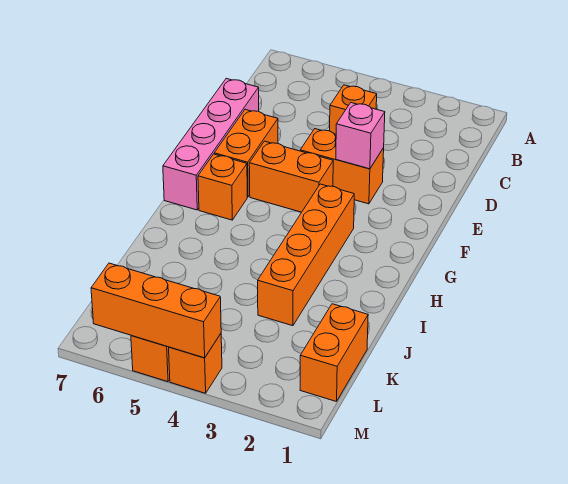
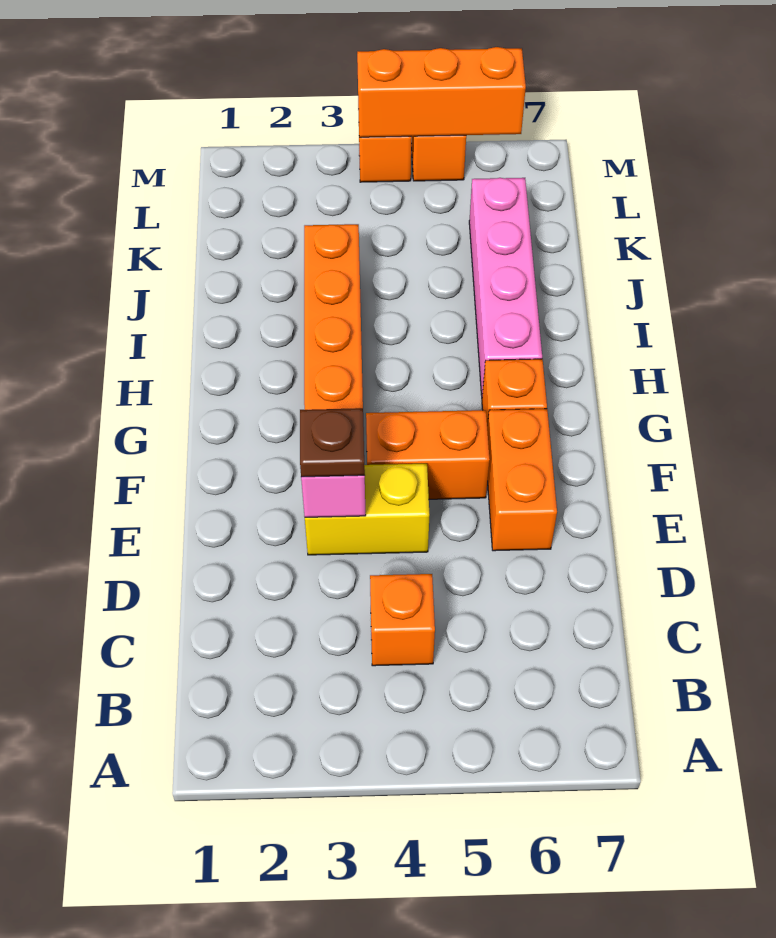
pink brick D7:G7 level 1 -> pink brick H6:K6 level 1
orange brick E3:E4 level 1 -> yellow brick E3:E4 level 1
none -> brown plate E3 level 3
orange brick K1:L1 level 1 -> none

